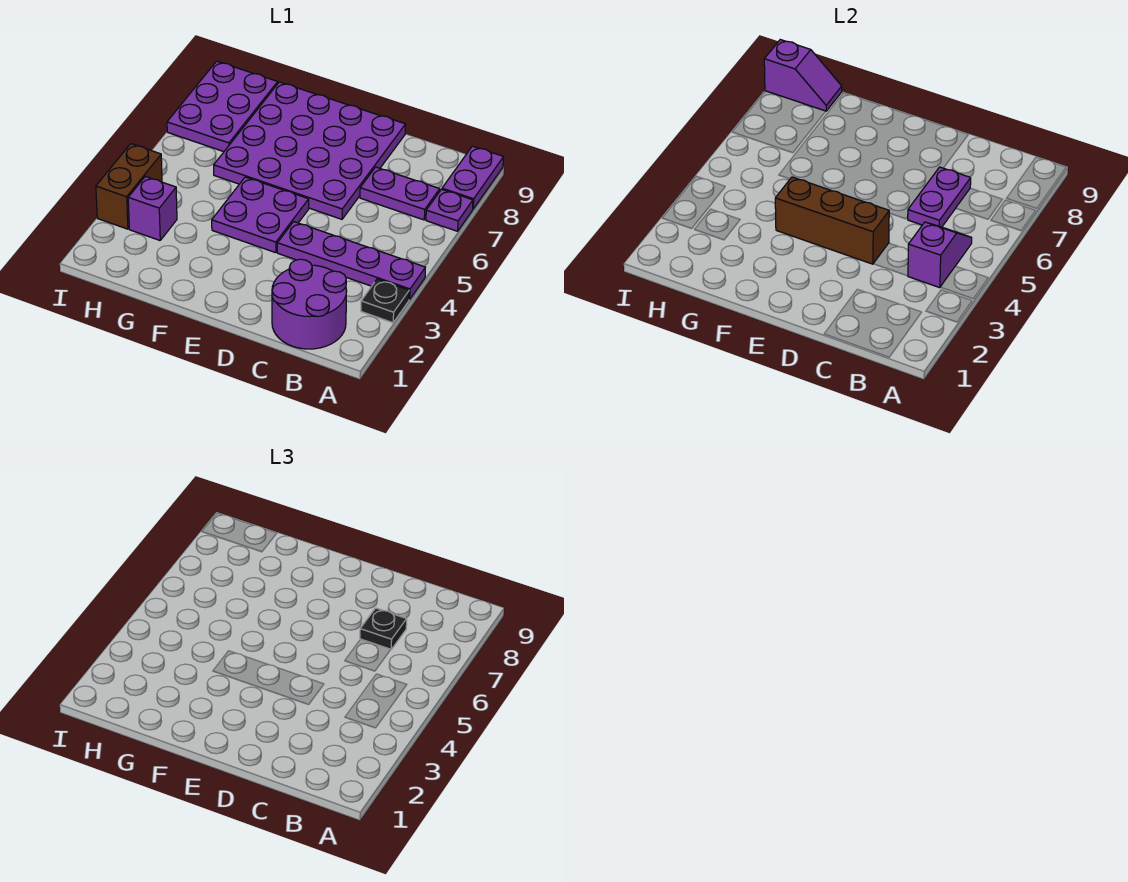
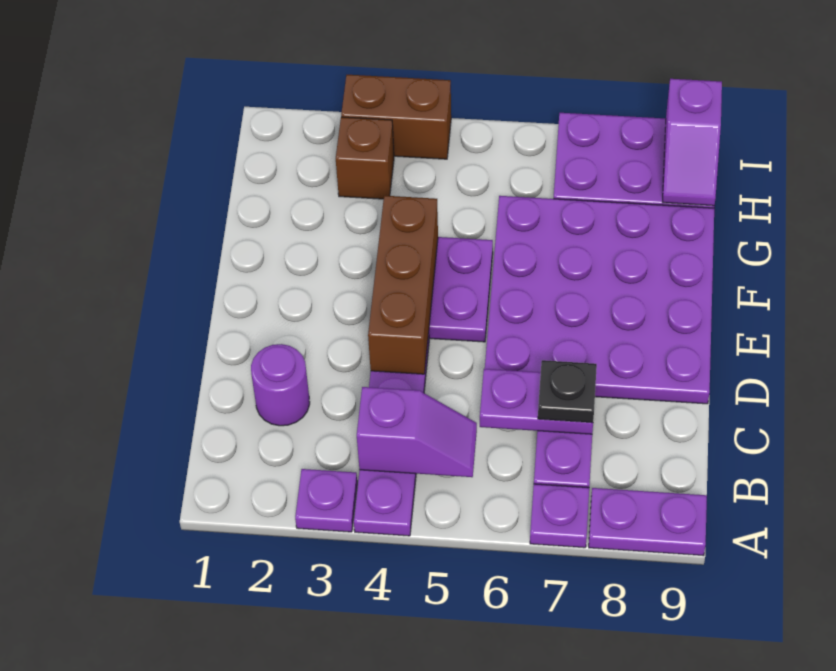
black plate A3 level 1 -> purple plate A3 level 1
purple round brick B1:C2 level 1 -> purple round brick C2 level 1
purple brick H3 level 1 -> brown brick H3 level 1

